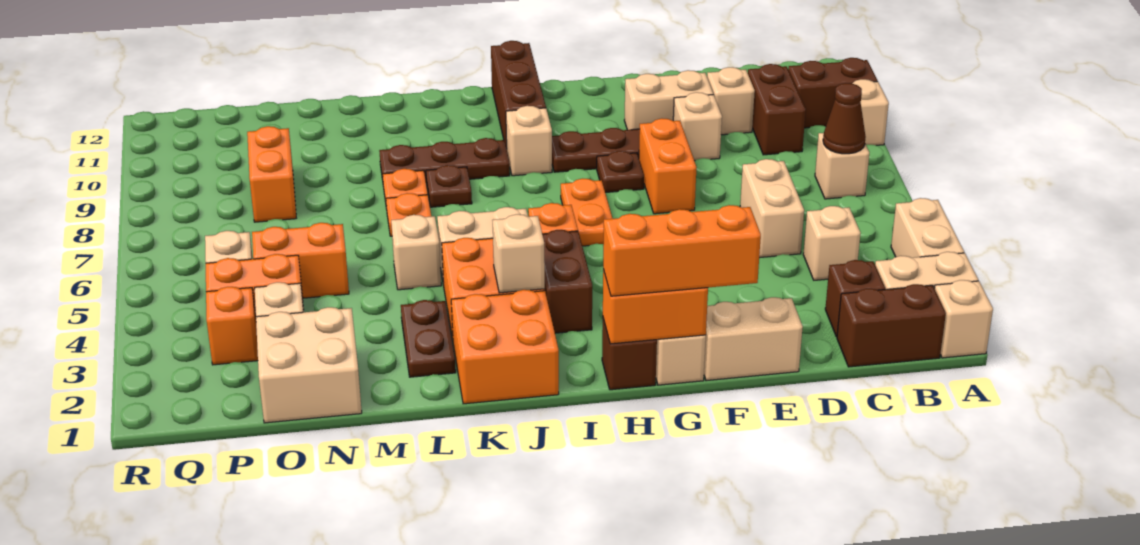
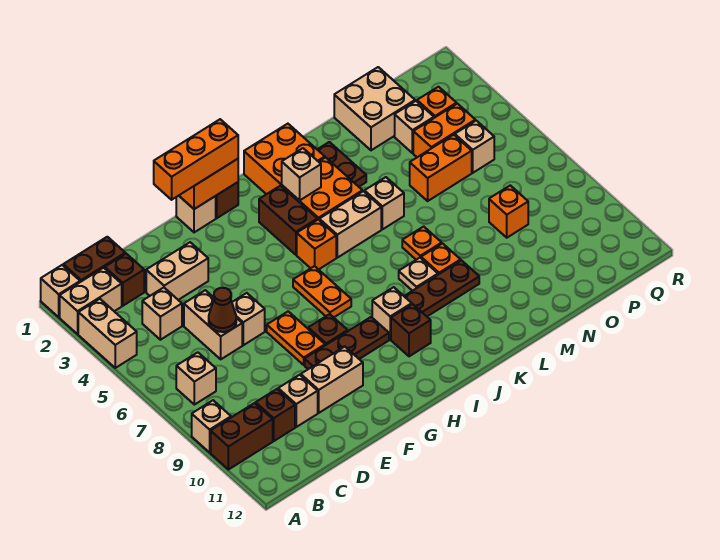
brown cone B7 level 2 -> brown cone D6 level 2
brown brick C9:C10 level 1 -> brown brick C10 level 1
tan brick E1:F1 level 1 -> tan brick D3:E3 level 1
tan brick E9 level 1 -> tan brick E6 level 1
orange brick F7:F8 level 1 -> orange plate F7:F8 level 1
brown brick I10:I12 level 1 -> brown brick I10 level 1
brown plate K8 level 1 -> tan plate K8 level 1
orange brick O8:O9 level 1 -> orange brick O8 level 1

